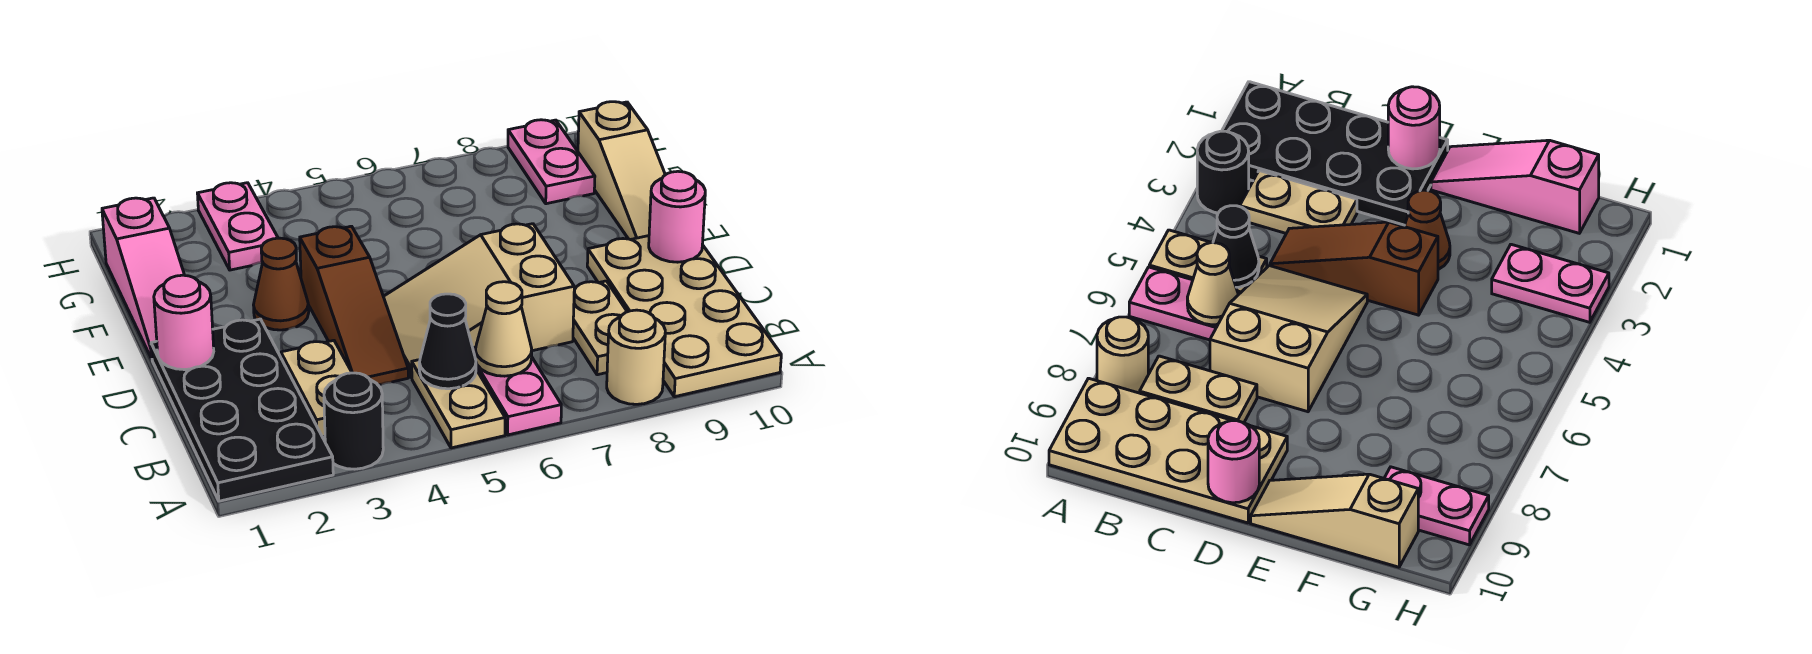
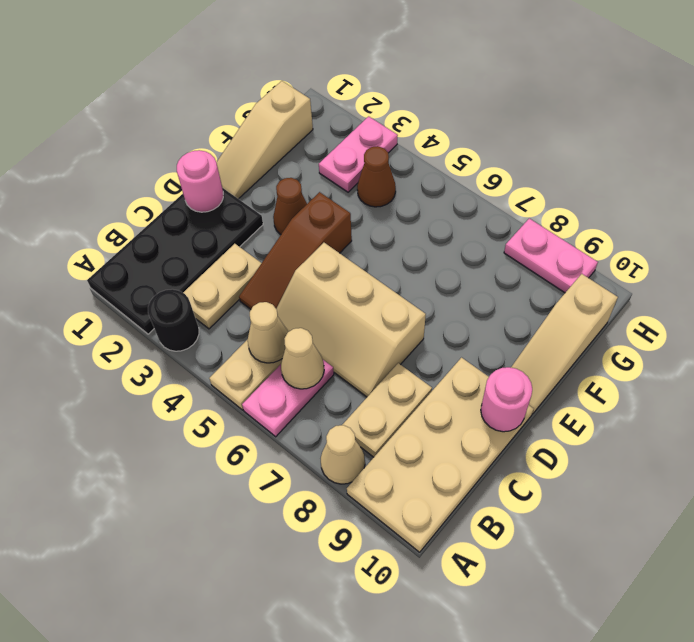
tan round brick A8 level 1 -> tan cone A8 level 1
black cone B5 level 2 -> tan cone B5 level 2
tan slope C5:D7 level 1 top 7 -> tan slope C5:D7 level 1 top D
pink slope E1:G1 level 1 top G -> tan slope E1:G1 level 1 top G
none -> brown cone G4 level 1
pink plate G9:H9 level 1 -> pink plate H8:H9 level 1

